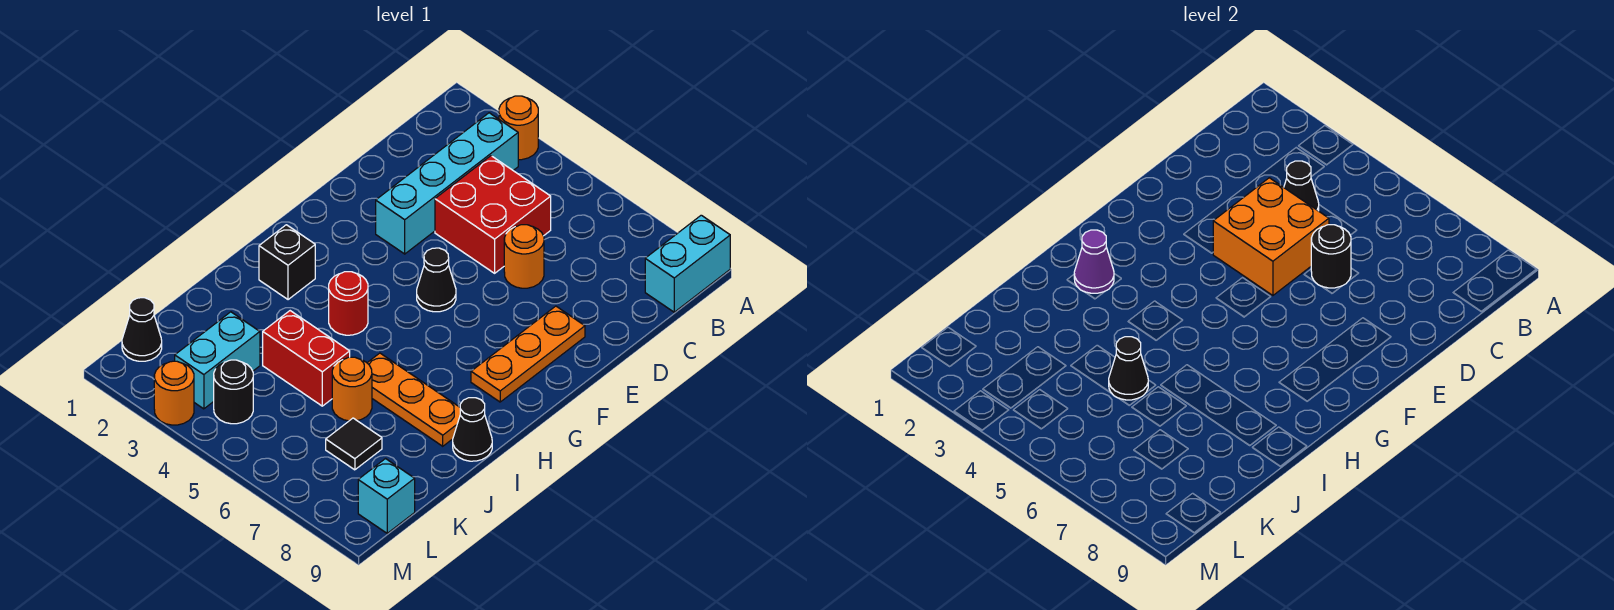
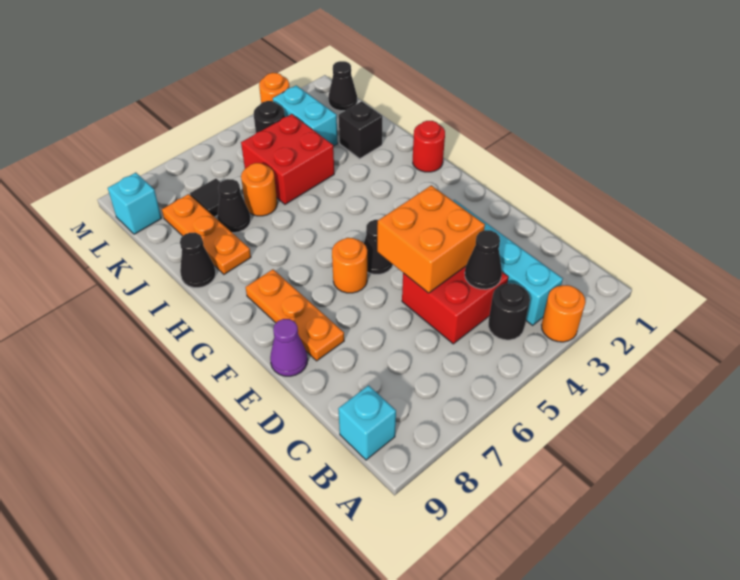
cyan brick A9:B9 level 1 -> cyan brick B9 level 1
orange round brick D6 level 1 -> orange round brick F6 level 1
black round brick D6 level 2 -> black round brick B4 level 1
black brick H2 level 1 -> black brick J2 level 1
purple cone H2 level 2 -> purple cone E9 level 1
red round brick H4 level 1 -> red round brick H1 level 1
orange plate I6:I8 level 1 -> orange plate I8:K8 level 1
red brick J4:J5 level 1 -> red brick J4:K5 level 1
black cone J5 level 2 -> black cone J7 level 1

